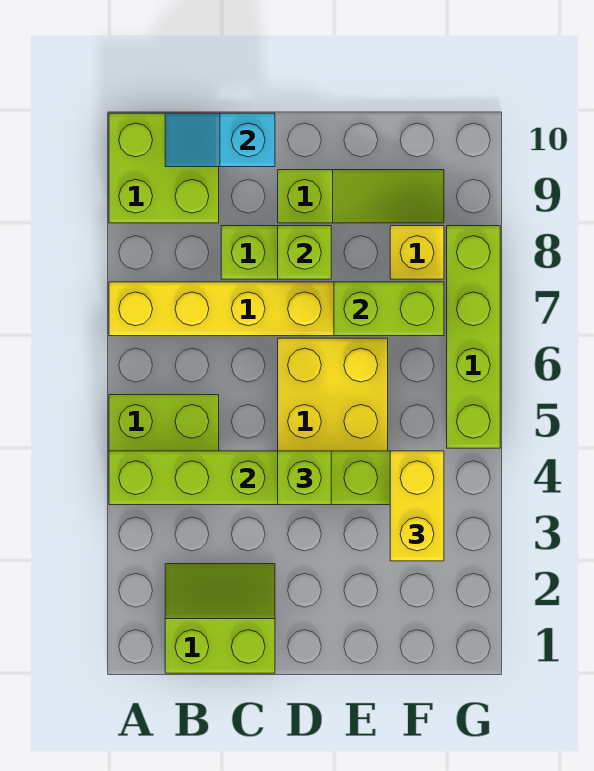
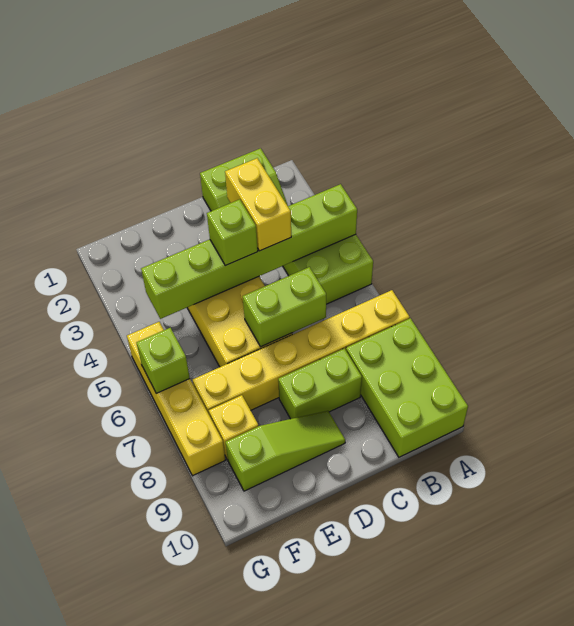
lime brick A9:B10 level 1 -> lime brick A8:B10 level 1
cyan slope B10:C10 level 2 top C -> none
lime brick D8 level 2 -> lime brick G6 level 2
lime slope D9:F9 level 1 top D -> lime slope D9:F9 level 1 top F
lime brick E7:F7 level 2 -> lime brick C6:D6 level 2
yellow brick F3:F4 level 3 -> yellow brick C3:C4 level 3
lime brick G5:G8 level 1 -> yellow brick G5:G8 level 1

